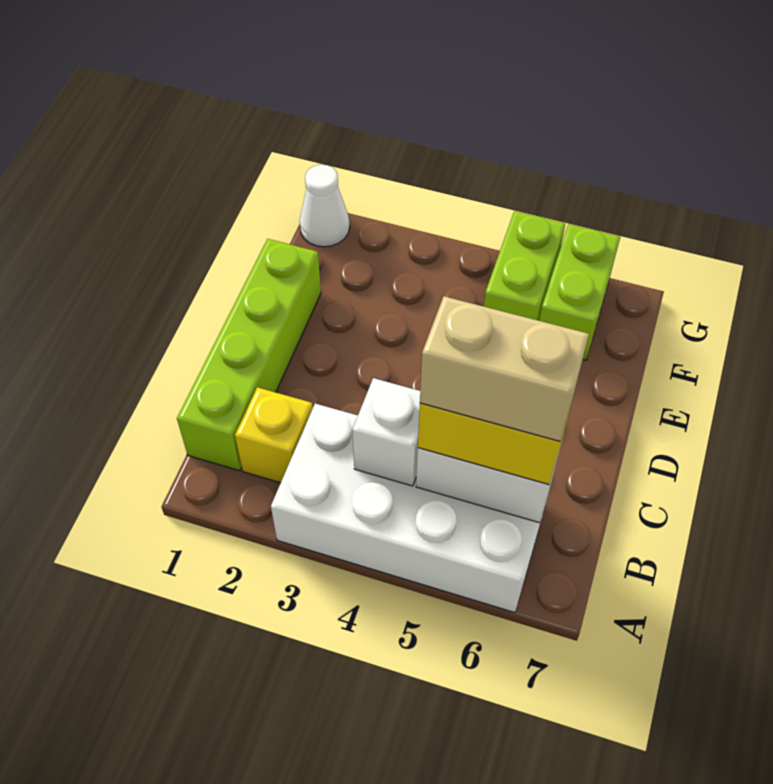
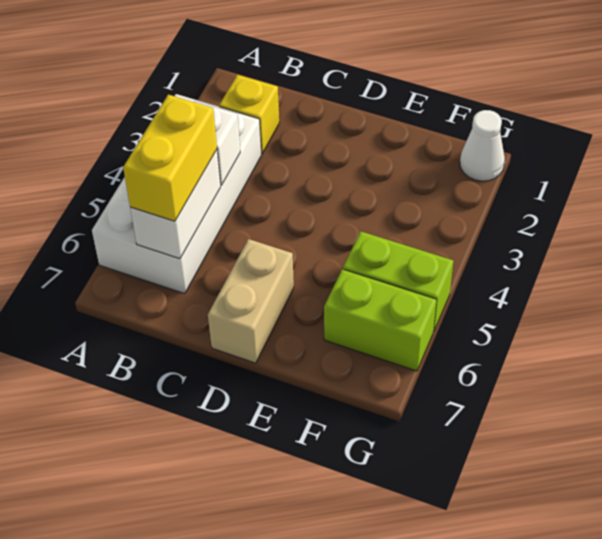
lime brick B1:E1 level 1 -> none
tan brick B5:B6 level 4 -> tan brick D6:D7 level 1

